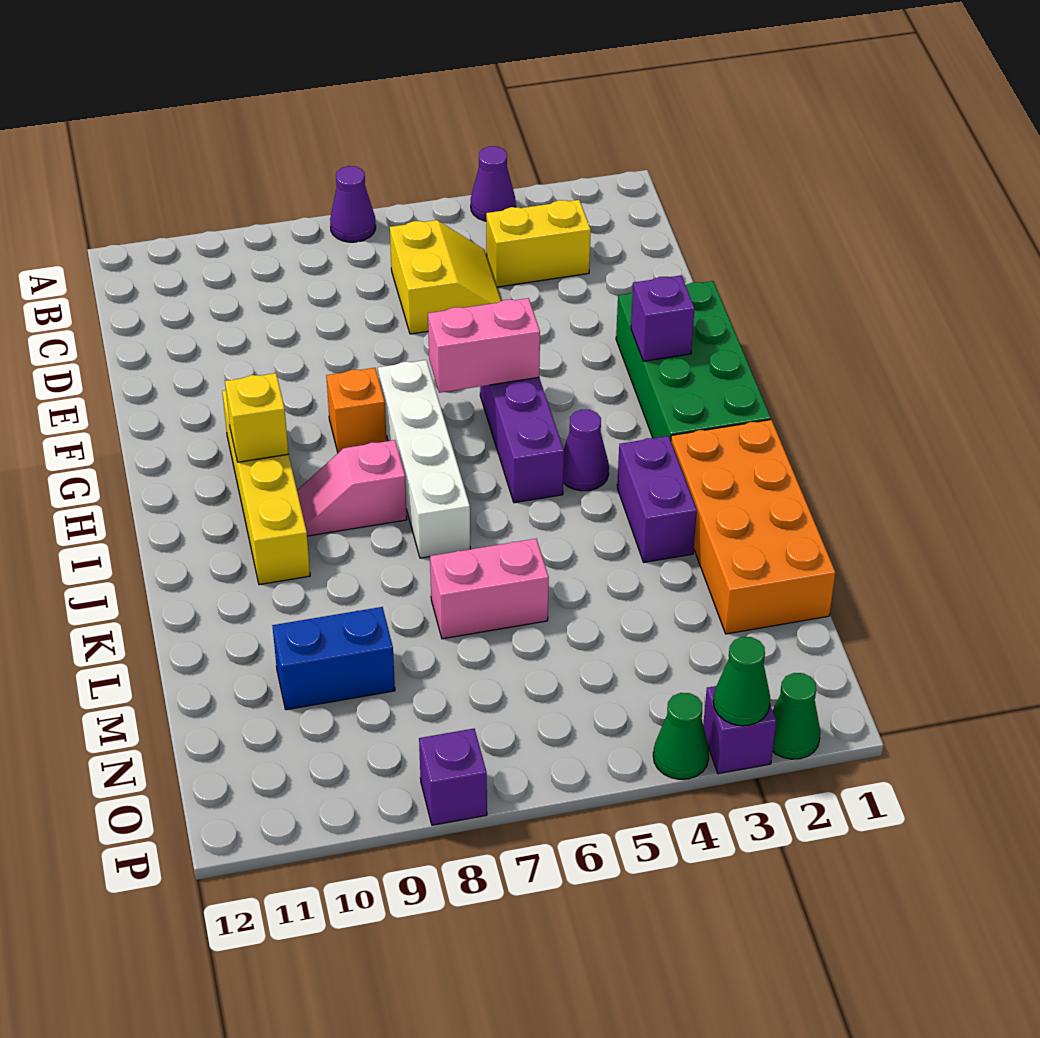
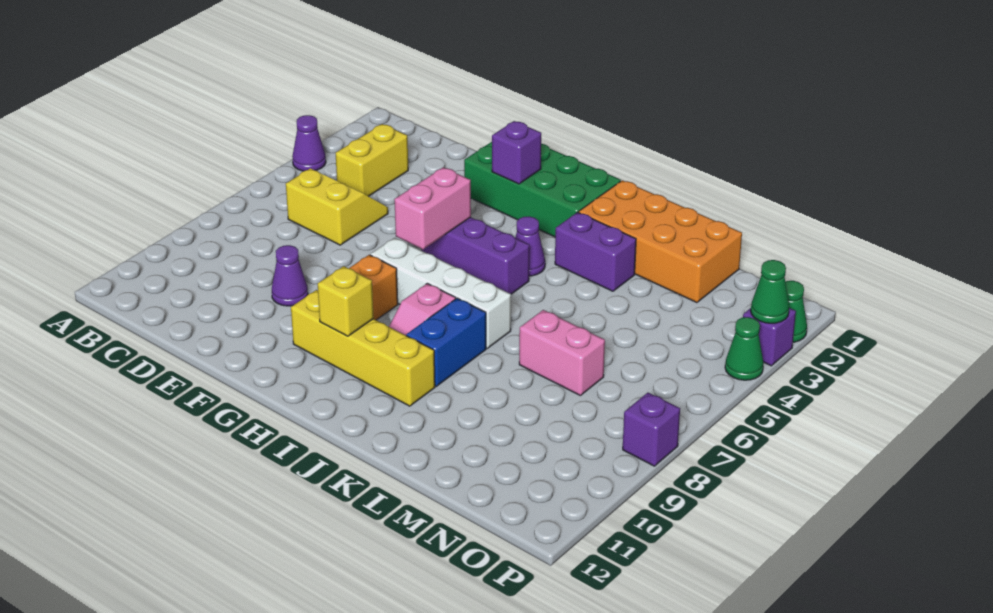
purple cone A7 level 1 -> purple cone E9 level 1
pink brick L6:L7 level 1 -> pink brick L7:M7 level 1
blue brick M9:M10 level 1 -> blue brick J8:J9 level 1

